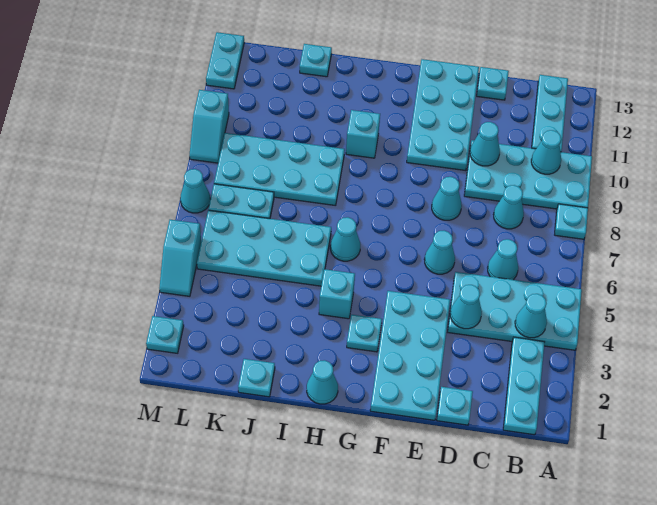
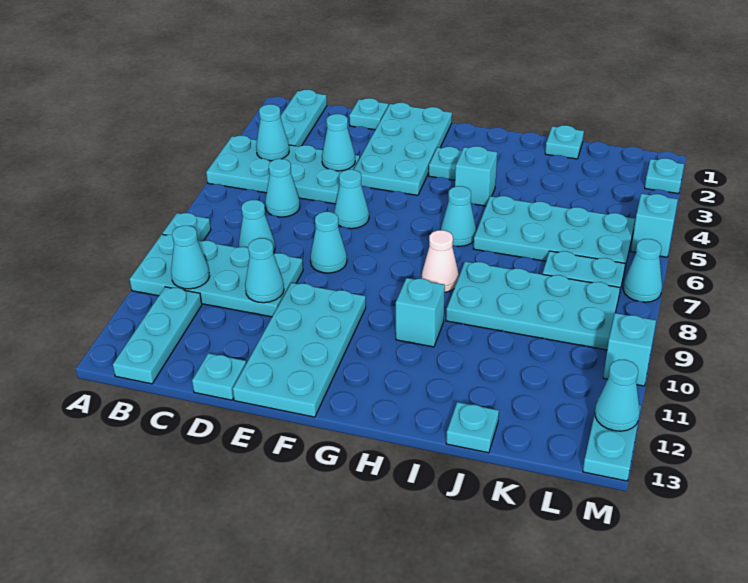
cyan cone H1 level 1 -> cyan cone M12 level 2
none -> white cone H8 level 1

